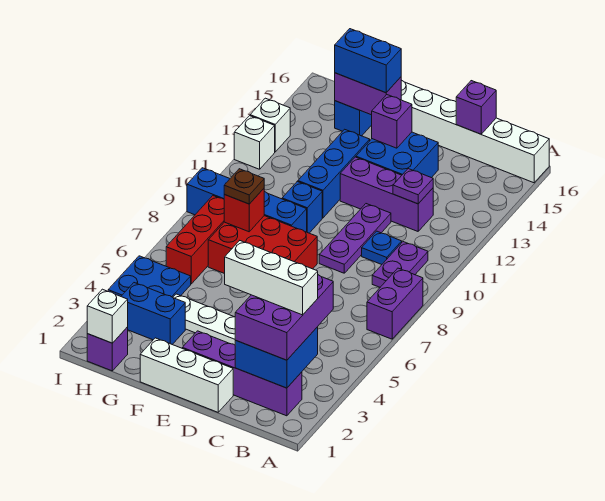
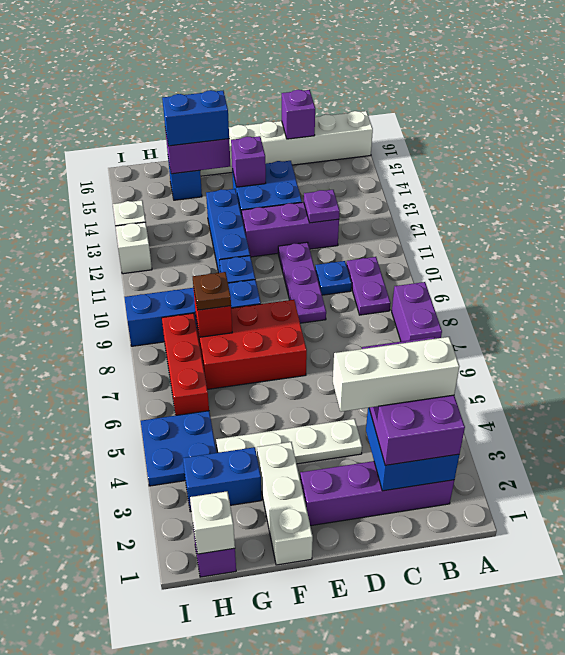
white brick D1:F1 level 1 -> white brick F1:F3 level 1

